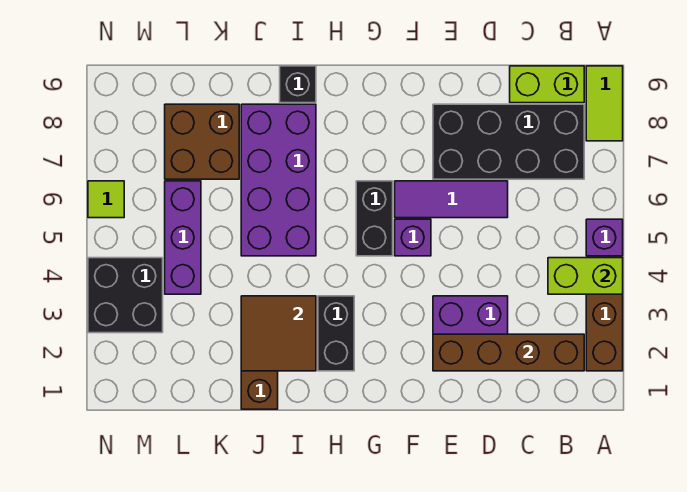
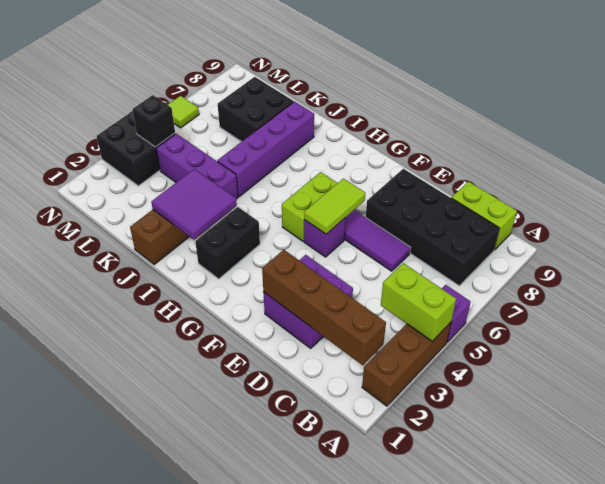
lime tile A8:A9 level 1 -> lime tile F5:F6 level 2
black brick G5:G6 level 1 -> lime brick G5:G6 level 1
brown tile I2:J3 level 2 -> purple tile I2:J3 level 2
purple brick I5:J8 level 1 -> purple brick J5:J8 level 1
black brick I9 level 1 -> black brick M4 level 2
brown brick K7:L8 level 1 -> black brick K7:L8 level 1
purple brick L4:L6 level 1 -> purple brick J4:L4 level 1

